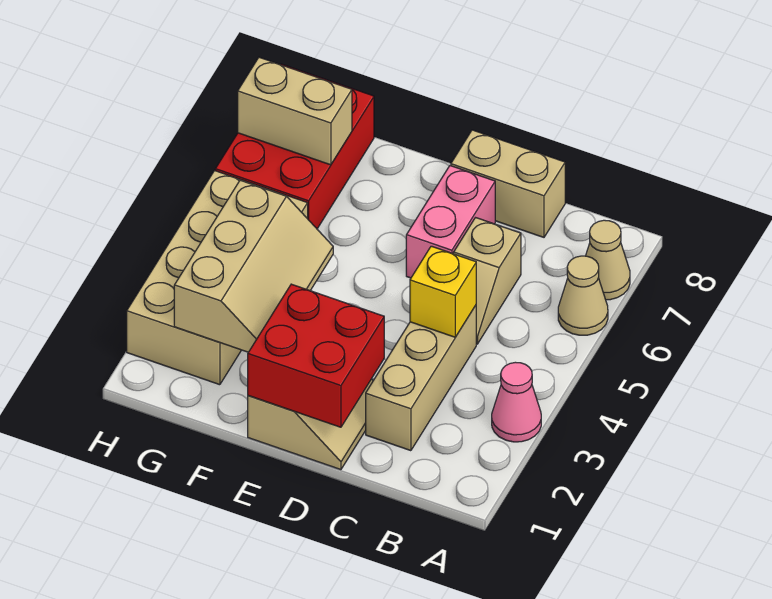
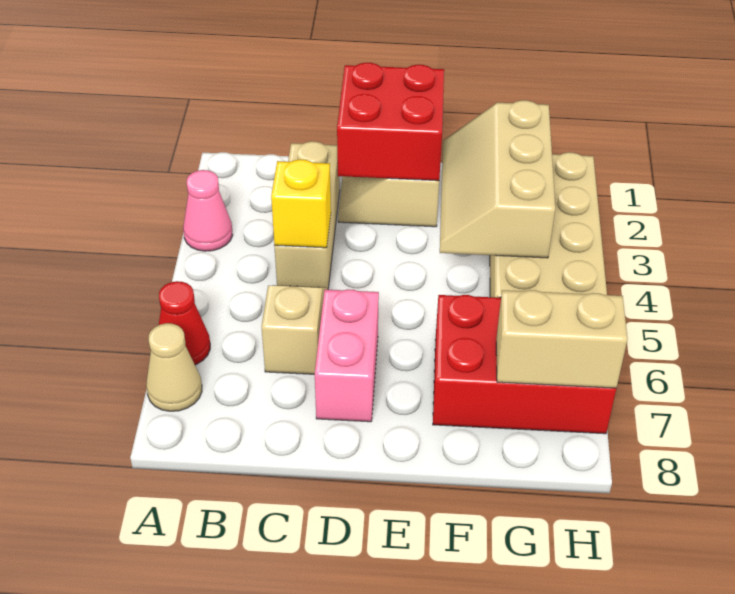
tan cone A6 level 1 -> red cone A6 level 1
tan brick C8:D8 level 1 -> none
red brick G6:H8 level 1 -> red brick F6:H7 level 1

